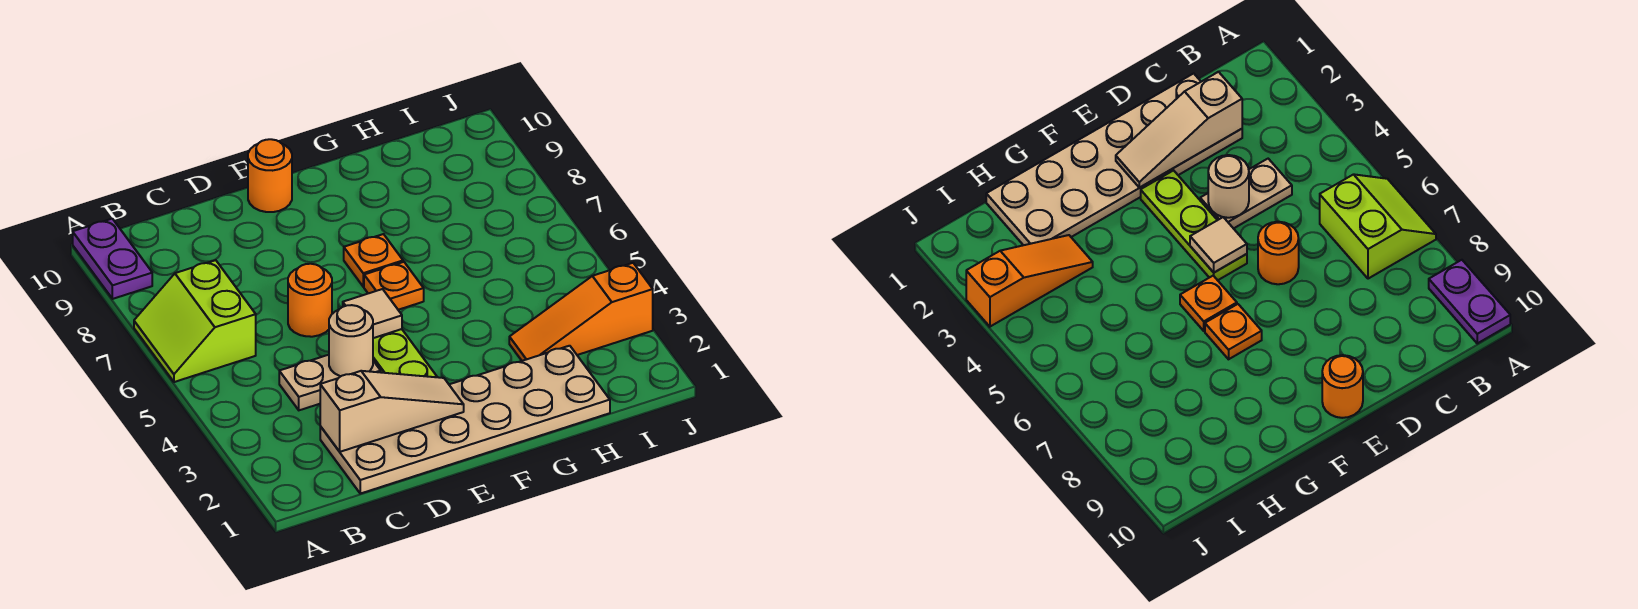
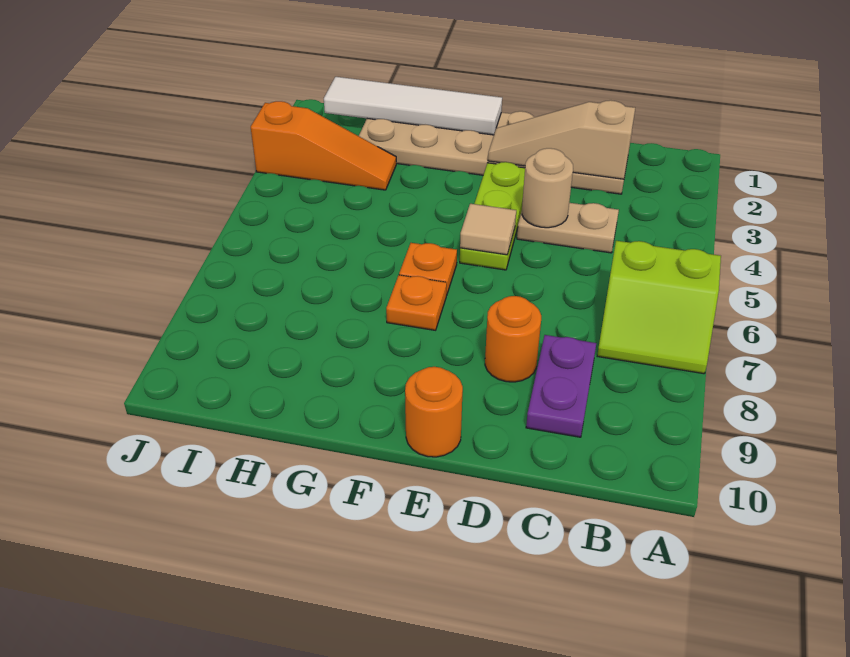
lime slope A6:B7 level 1 top B -> lime slope A6:B7 level 1 top 6
purple plate A9:A10 level 1 -> purple plate C8:C9 level 1
orange round brick D6 level 1 -> orange round brick D8 level 1
none -> white tile F1:I1 level 2

